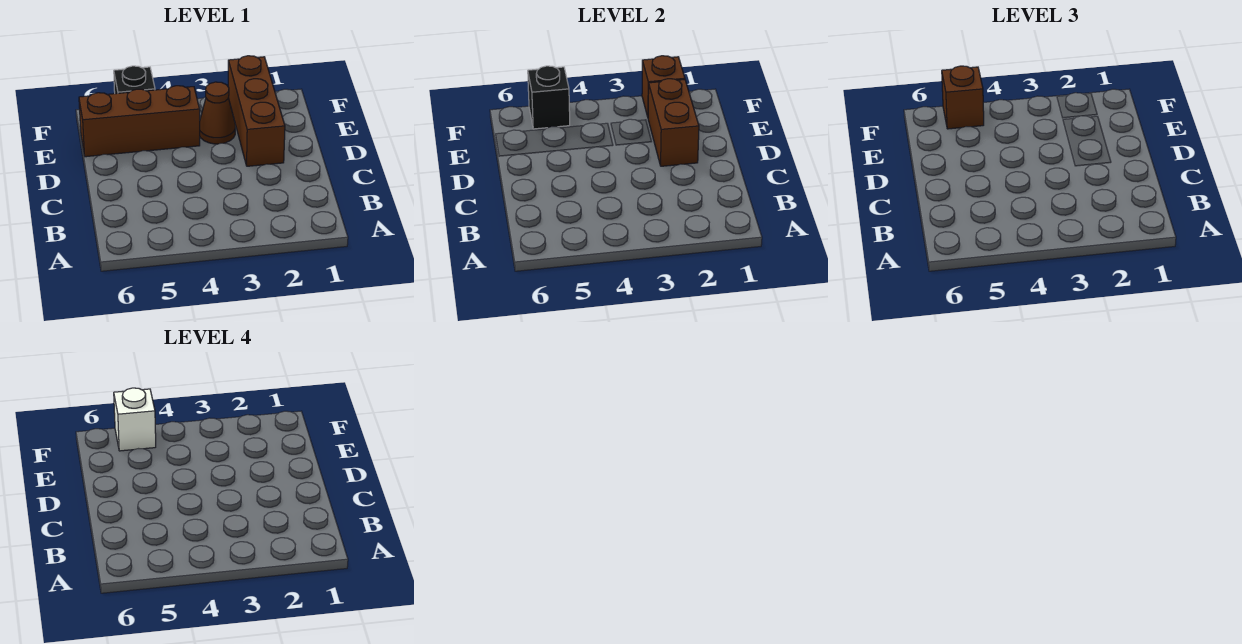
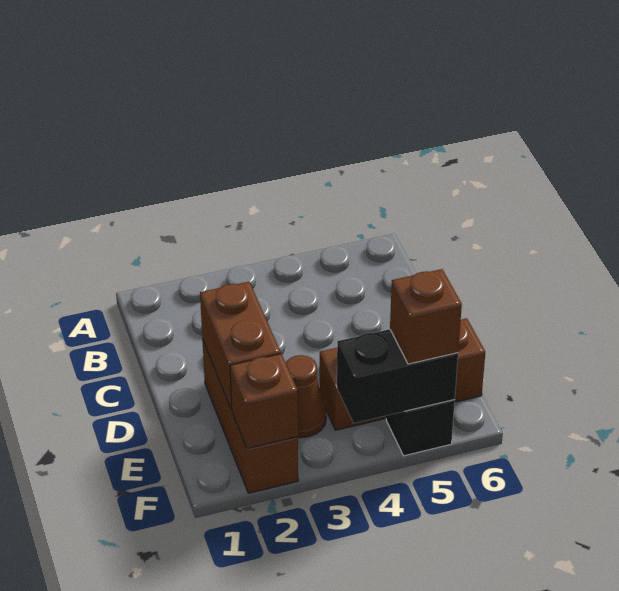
black brick F5 level 2 -> black brick F4:F5 level 2
white brick F5 level 4 -> none

